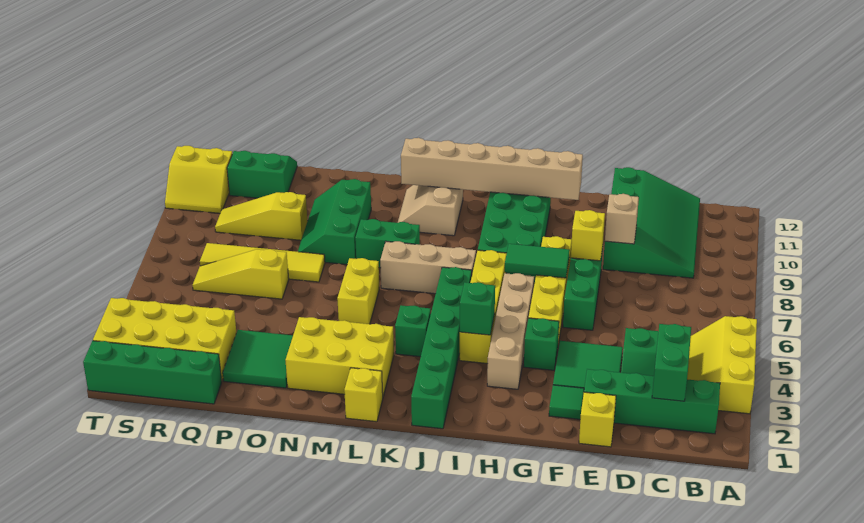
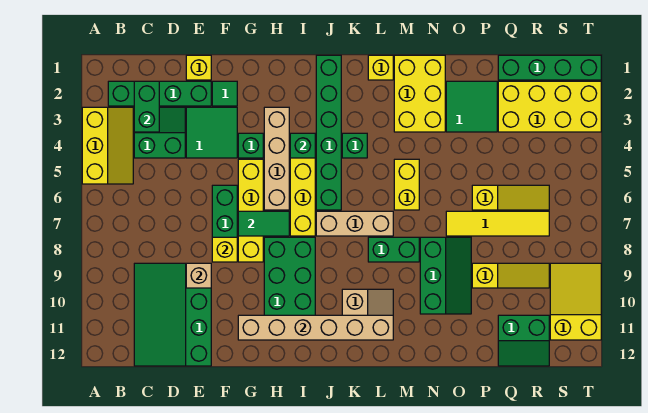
yellow brick L2:N3 level 1 -> yellow brick M1:N3 level 1
yellow slope S10:T11 level 1 top 11 -> yellow slope S9:T11 level 1 top 11

